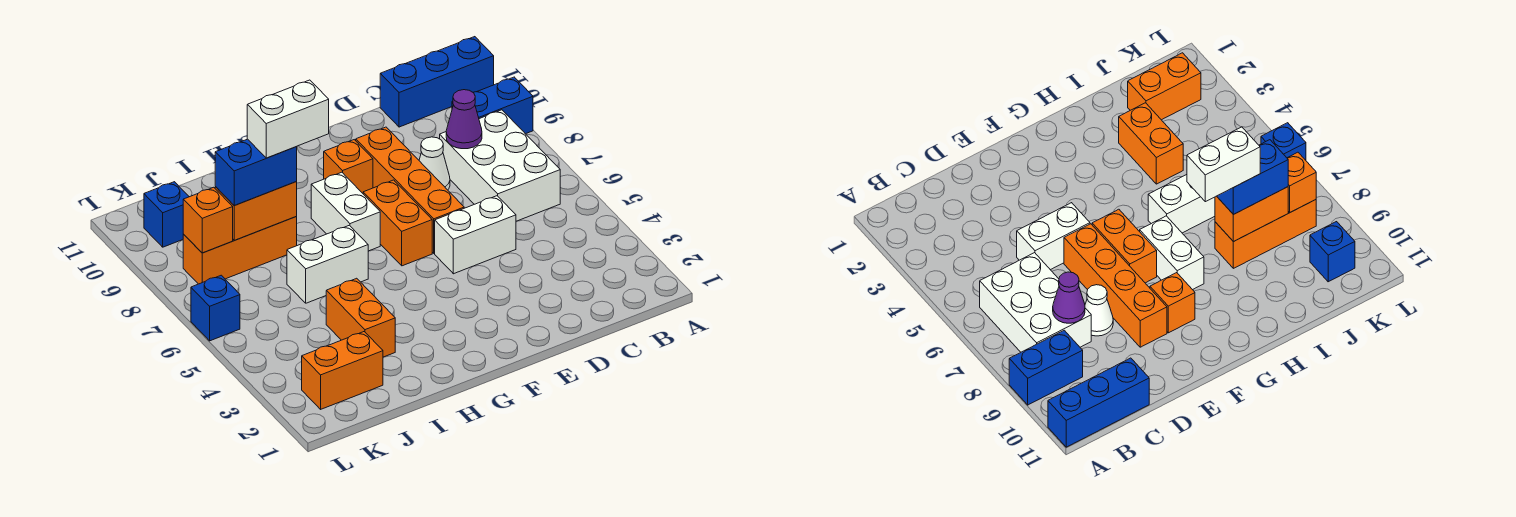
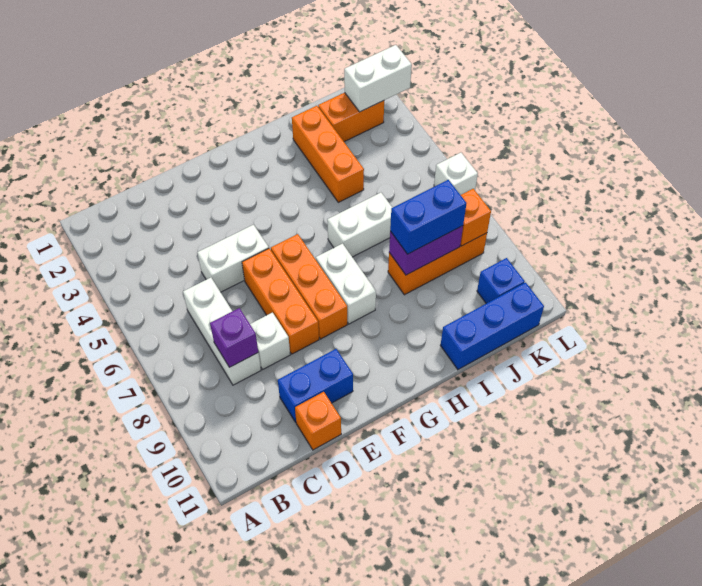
blue brick A9:B9 level 1 -> blue brick D10:E10 level 1
blue brick A11:C11 level 1 -> blue brick I11:K11 level 1
white brick B6:C8 level 1 -> white brick C6:C8 level 1
purple cone C8 level 2 -> purple brick C8 level 2
white cone D8 level 1 -> white brick D8 level 1
orange brick E6:E9 level 1 -> orange brick E6:E8 level 1
orange brick F6:F7 level 1 -> orange brick F6:F8 level 1
orange brick F9 level 1 -> orange brick D11 level 1
white brick H8:I8 level 4 -> white brick K2:L2 level 2
orange brick I3:I4 level 1 -> orange brick I2:I4 level 1
orange brick I8:J8 level 2 -> purple brick I8:J8 level 2
blue brick L6 level 1 -> white brick L6 level 1

